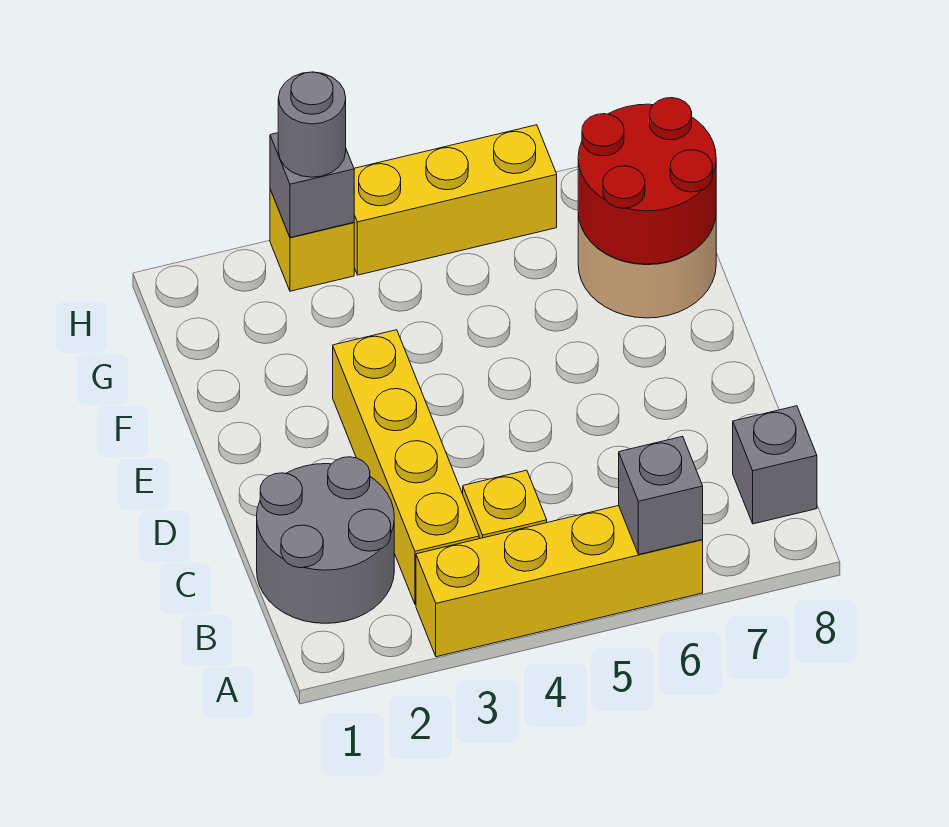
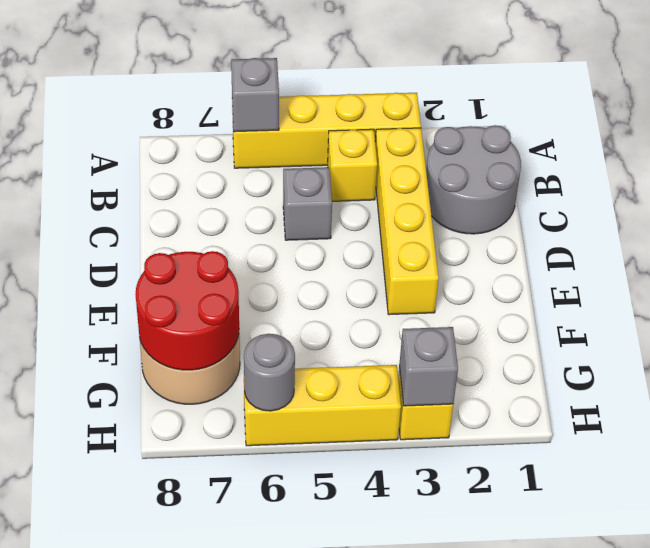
grey brick B8 level 1 -> grey brick C5 level 1
grey round brick H3 level 3 -> grey round brick H6 level 2

